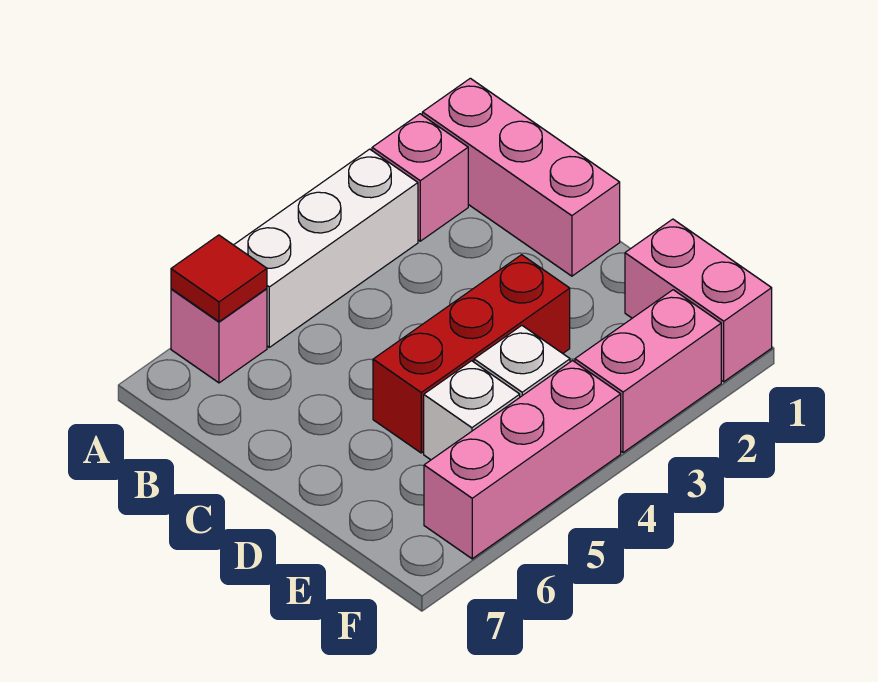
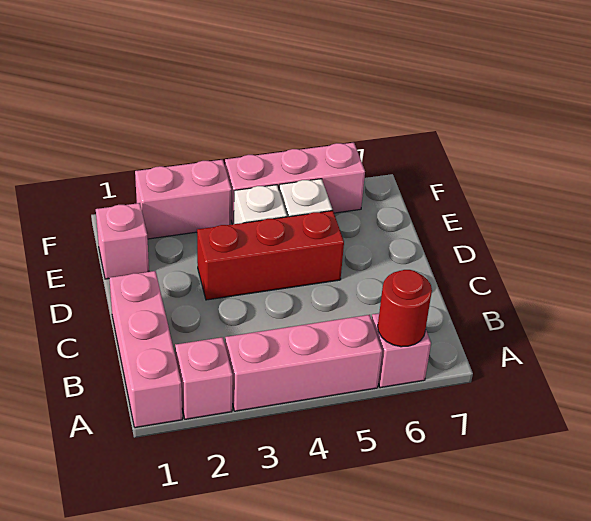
white brick A3:A5 level 1 -> pink brick A3:A5 level 1
red tile A6 level 2 -> red round brick A6 level 2
pink brick E1:F1 level 1 -> pink brick E1 level 1

